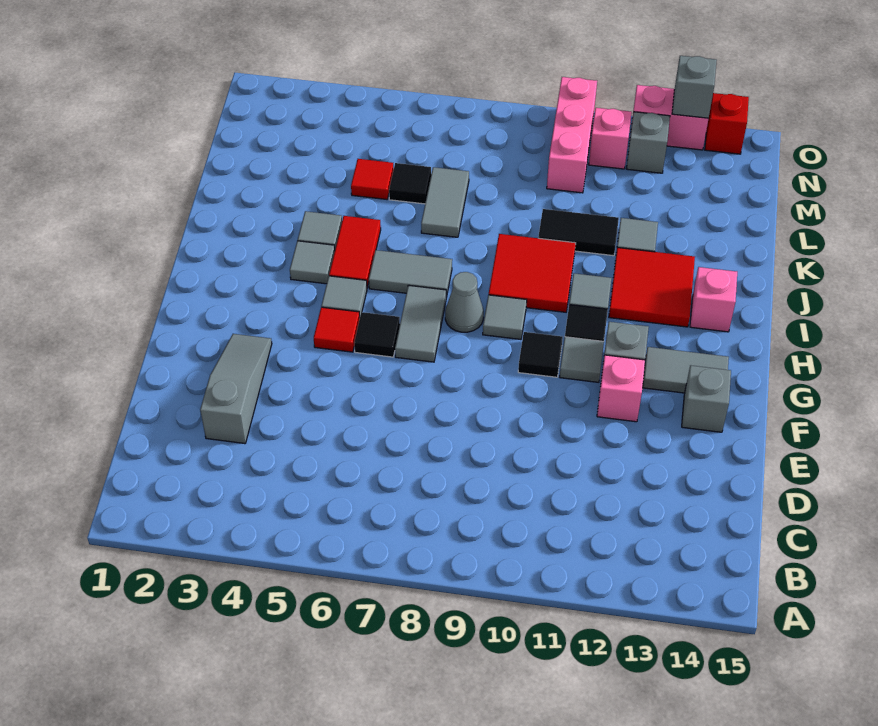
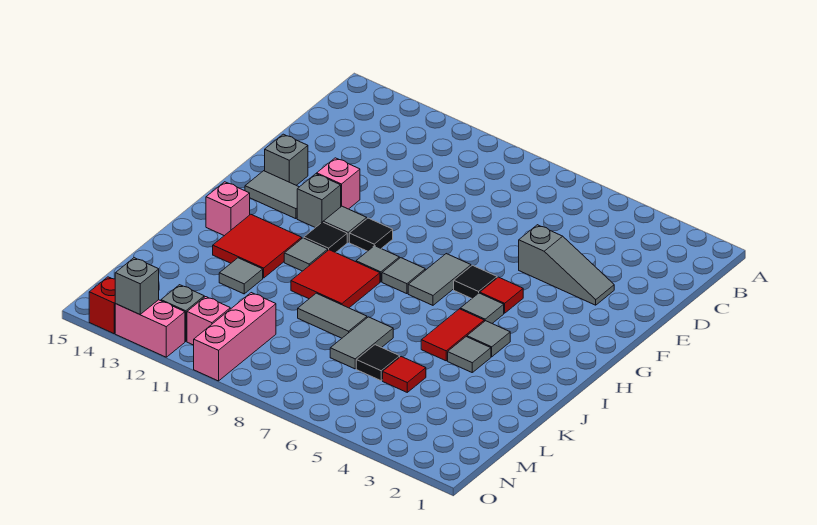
grey slope D3:F3 level 1 top D -> grey slope E3:E5 level 1 top 5
grey cone H8 level 1 -> grey tile H8 level 1
grey tile I6:I7 level 1 -> grey tile K8:K9 level 1
black tile K10:K11 level 1 -> none

